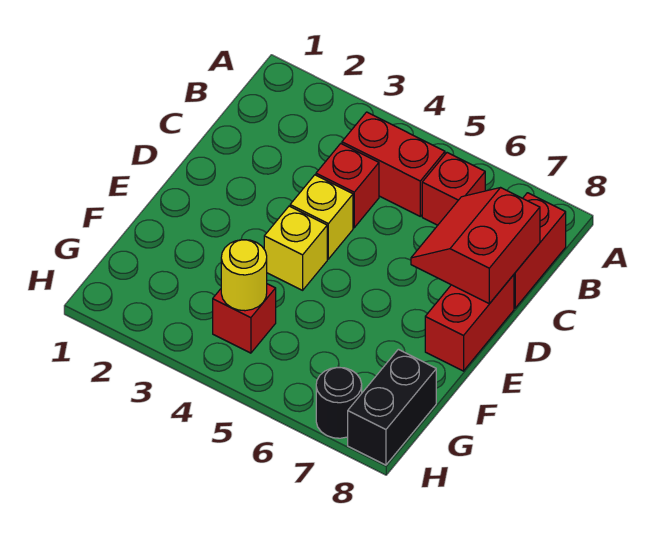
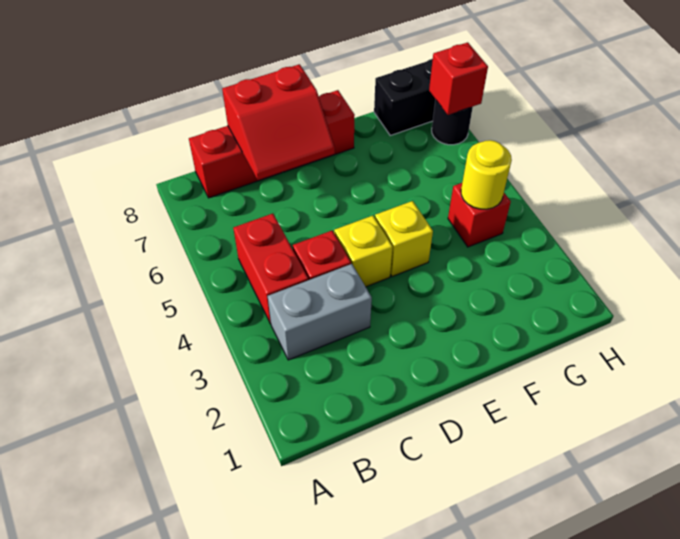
none -> grey brick B3:C3 level 1
red brick B6 level 1 -> red brick H7 level 2

